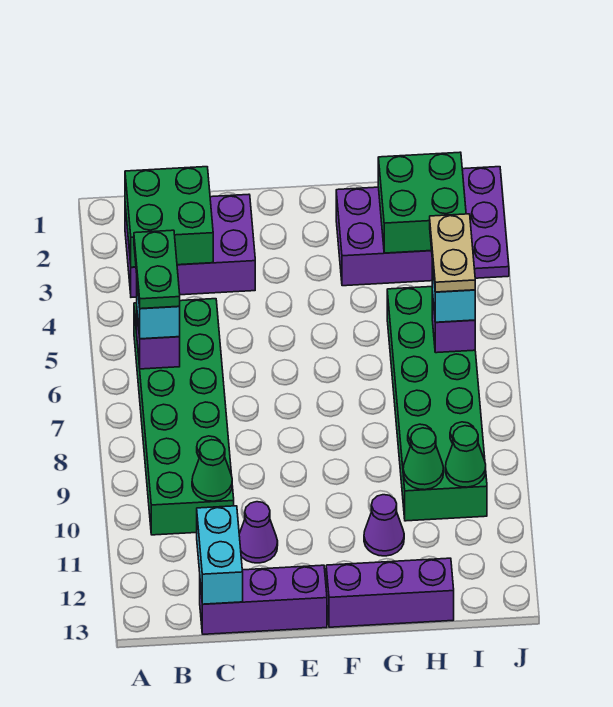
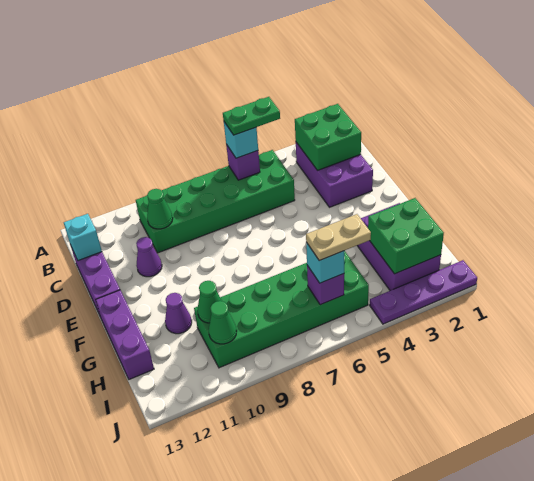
cyan brick C12:C13 level 2 -> cyan brick C13 level 2
purple plate J1:J3 level 1 -> purple plate J1:J4 level 1

